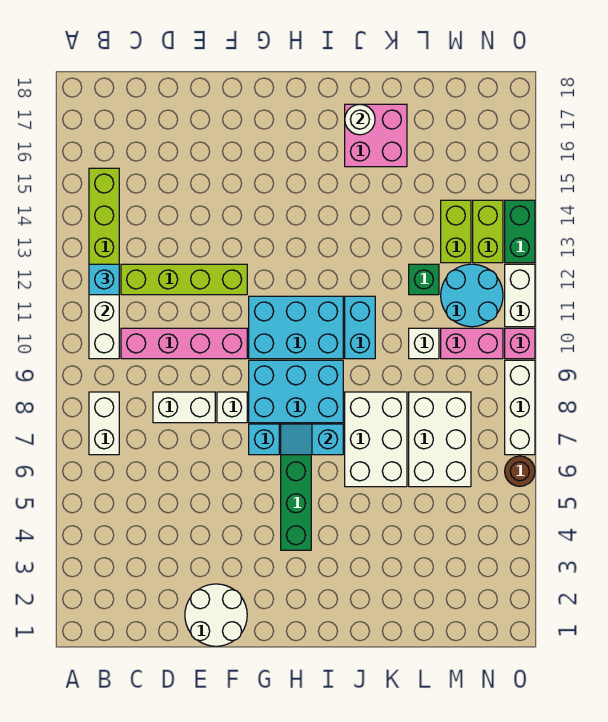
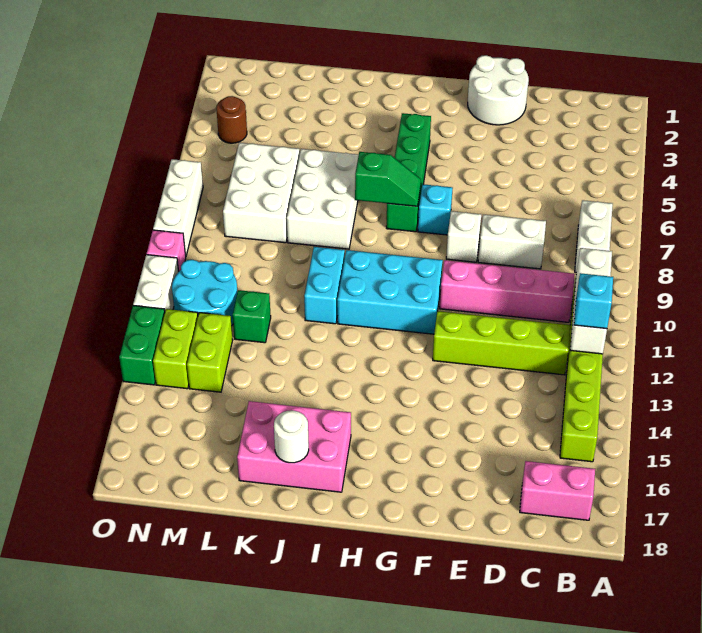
cyan brick G8:I9 level 1 -> none
cyan slope H7:I7 level 2 top I -> green slope H7:I7 level 2 top I
pink brick J16:K17 level 1 -> pink brick I16:K17 level 1
white brick L10 level 1 -> none
pink brick M10:N10 level 1 -> pink brick B17:C17 level 1
brown round brick O6 level 1 -> brown round brick N4 level 1

